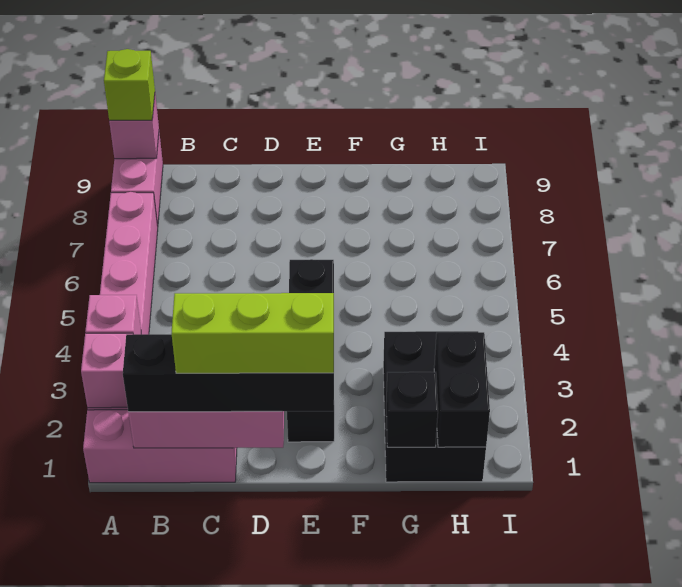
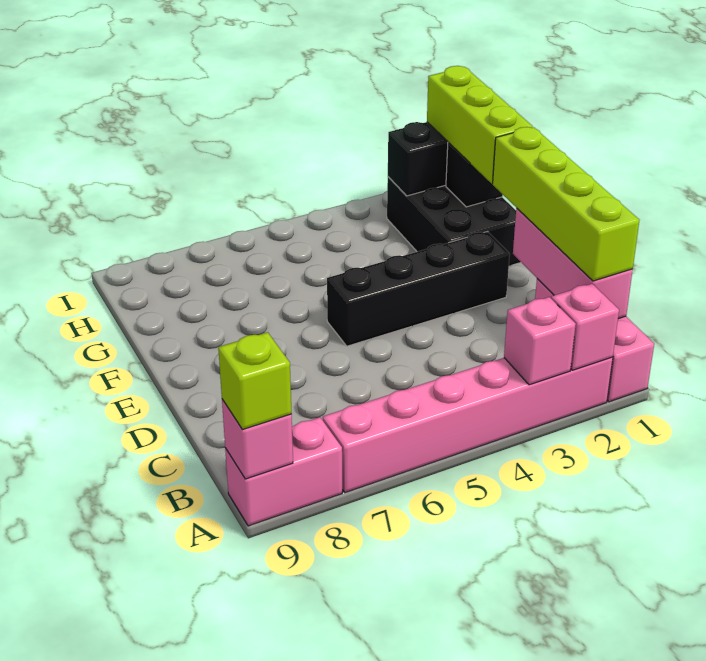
black brick B1:E1 level 3 -> lime brick B1:E1 level 3
lime brick C1:E1 level 4 -> lime brick F1:H1 level 3
black brick G1:H3 level 1 -> black brick F1:H2 level 1

